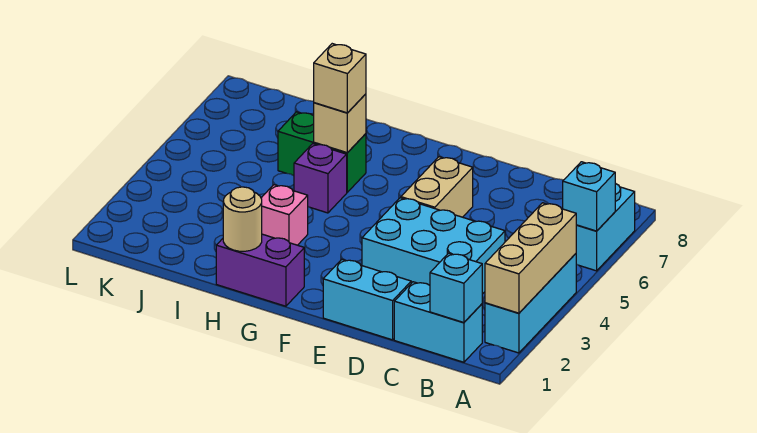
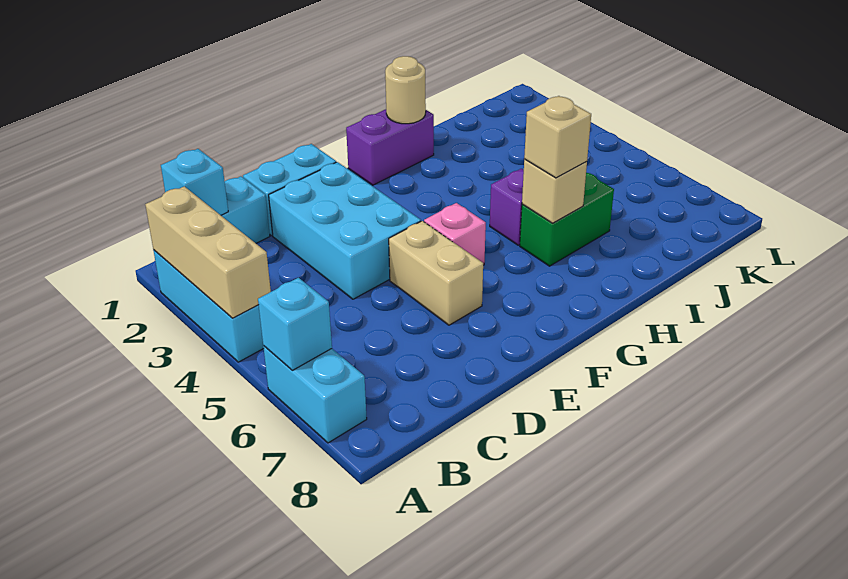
cyan brick C3:E4 level 1 -> cyan brick D2:E4 level 1
pink brick H3 level 1 -> pink brick F5 level 1

